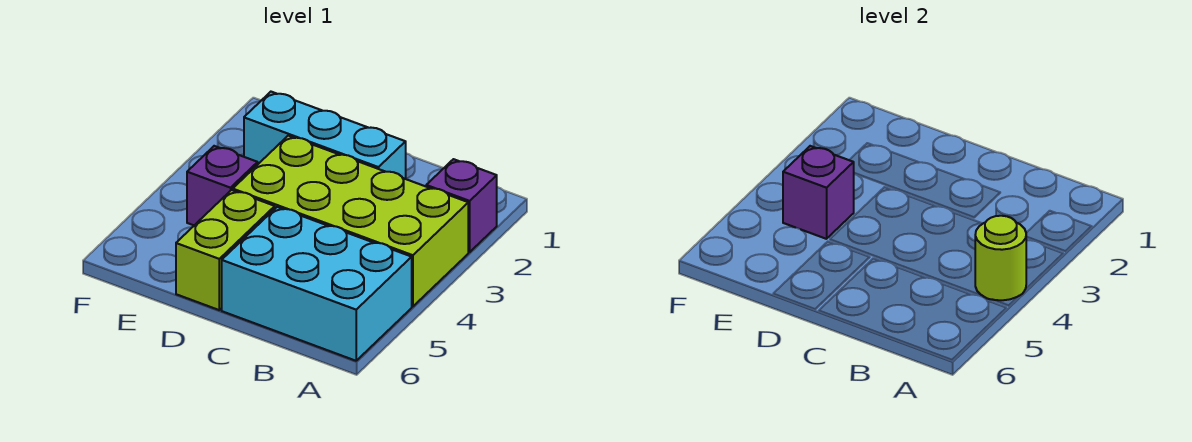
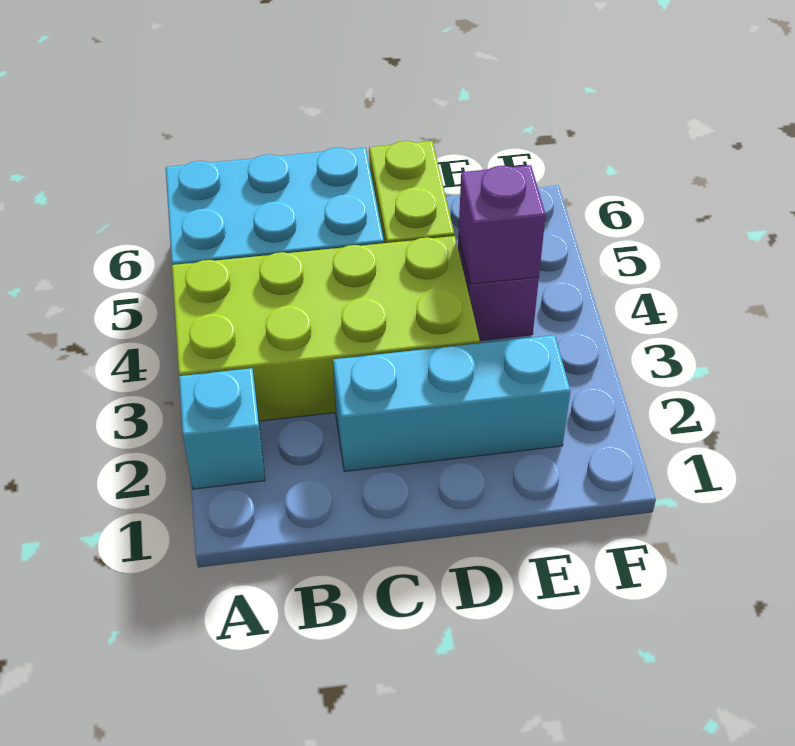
purple brick A2 level 1 -> cyan brick A2 level 1
lime round brick A4 level 2 -> none

